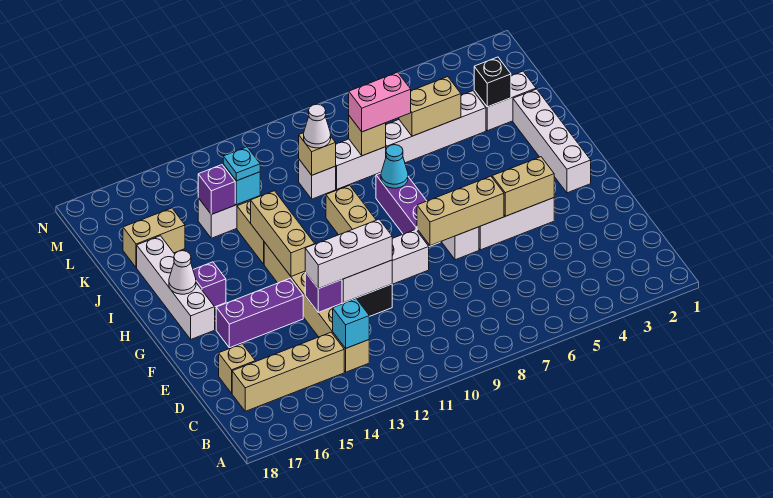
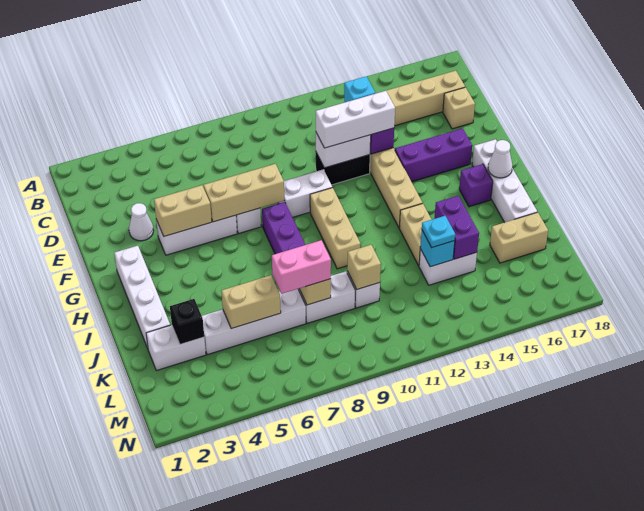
tan brick G13:I13 level 2 -> none
cyan cone I8 level 2 -> none
white cone K10 level 3 -> white cone E3 level 1
purple brick K14 level 2 -> purple brick J14:K14 level 2

